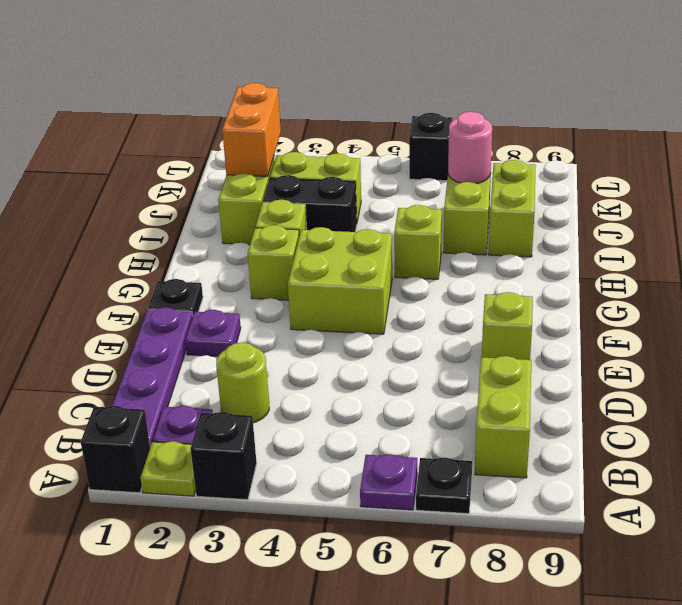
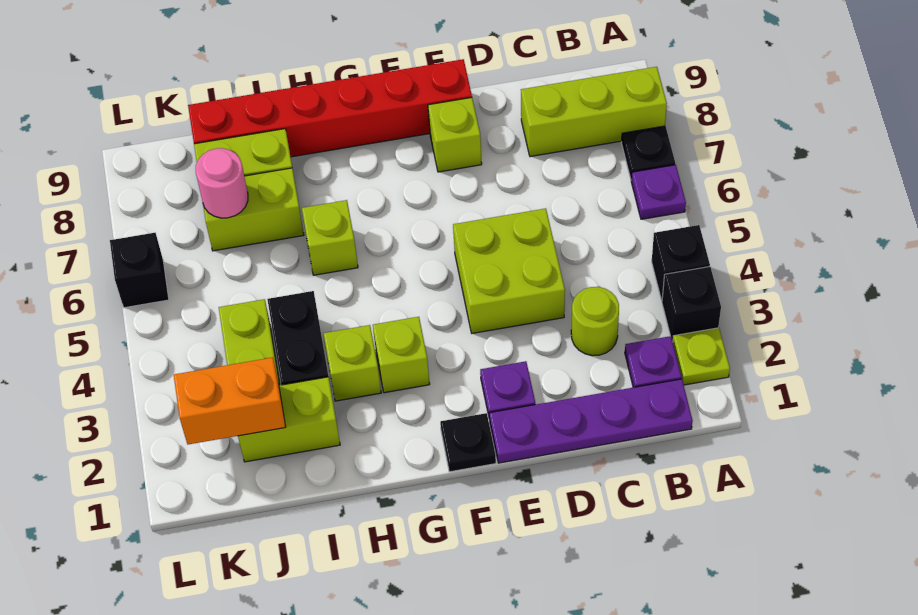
black brick A1 level 1 -> black brick A4 level 1
lime brick B8:C8 level 1 -> lime brick A8:C8 level 1
none -> red brick E9:J9 level 1
lime brick F4:G5 level 1 -> lime brick D4:E5 level 1

